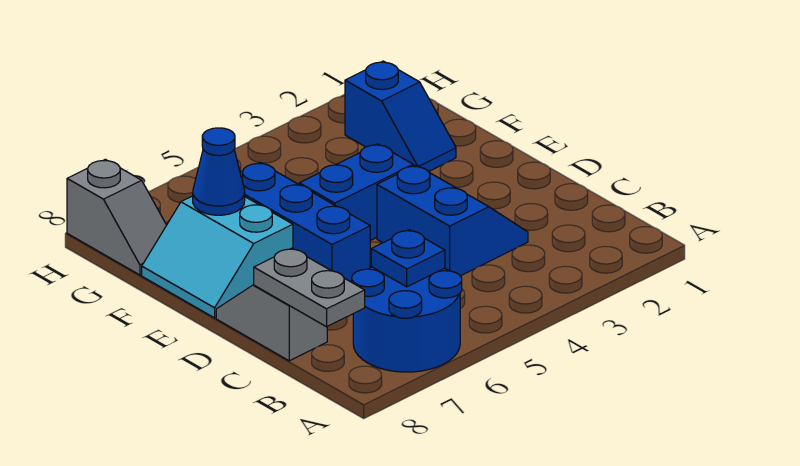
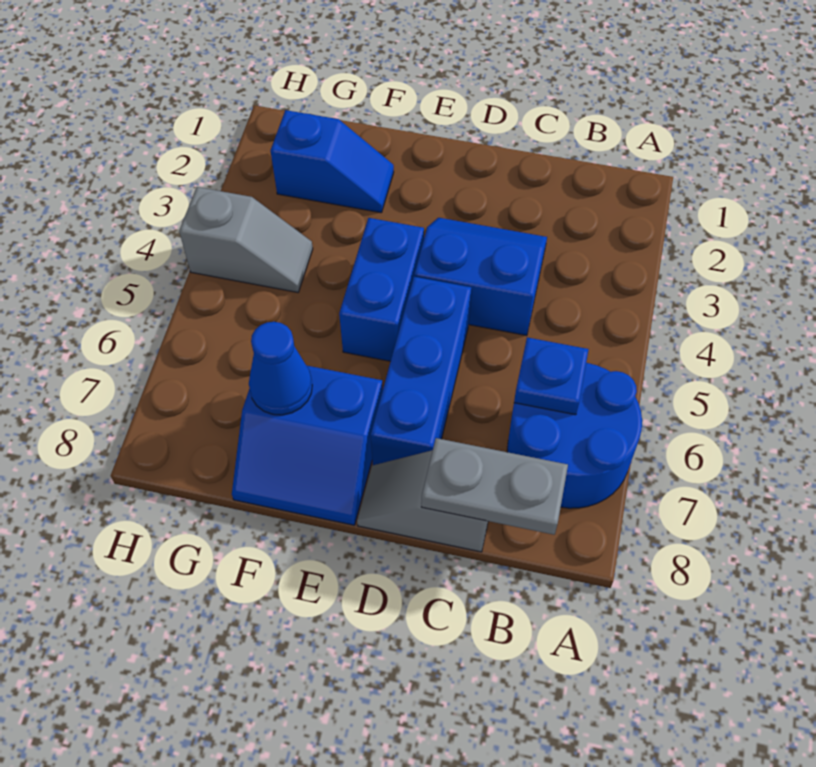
blue brick D6:F6 level 1 -> blue brick D5:D7 level 1
cyan slope E7:F8 level 1 top 7 -> blue slope E7:F8 level 1 top 7
grey slope G8:H8 level 1 top H -> grey slope G4:H4 level 1 top H

